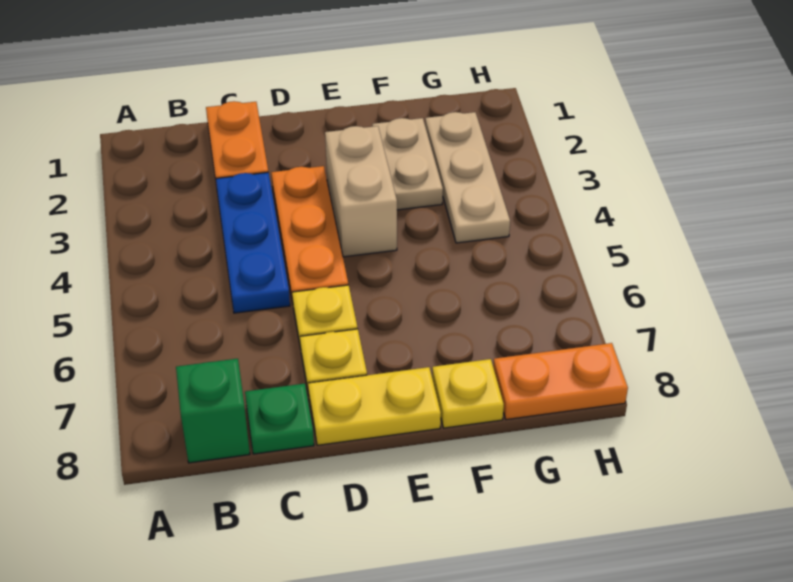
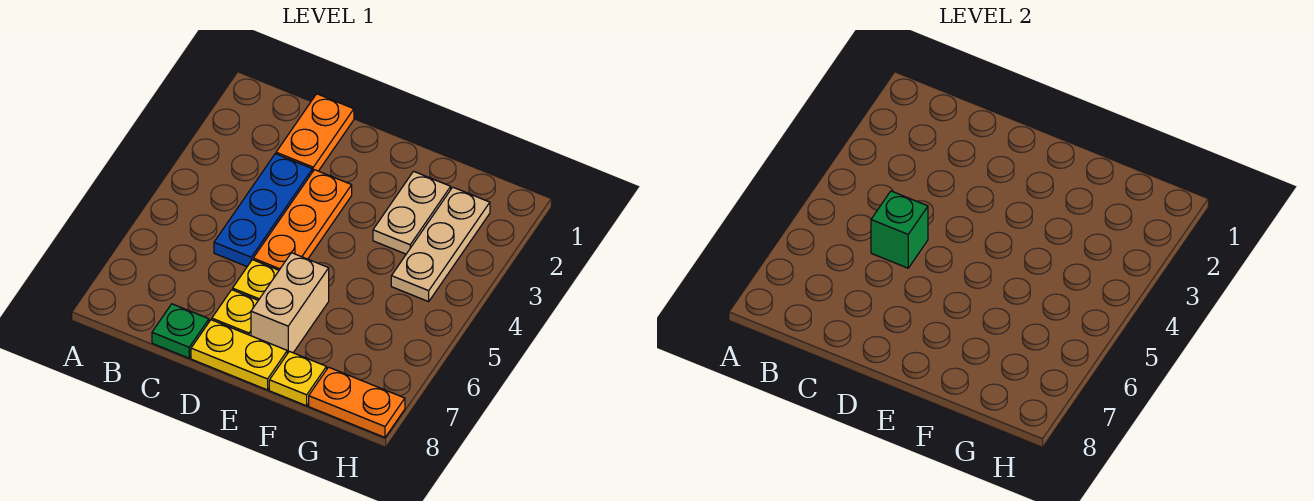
green brick B8 level 1 -> green brick C5 level 2
tan brick E3:E4 level 1 -> tan brick E6:E7 level 1

